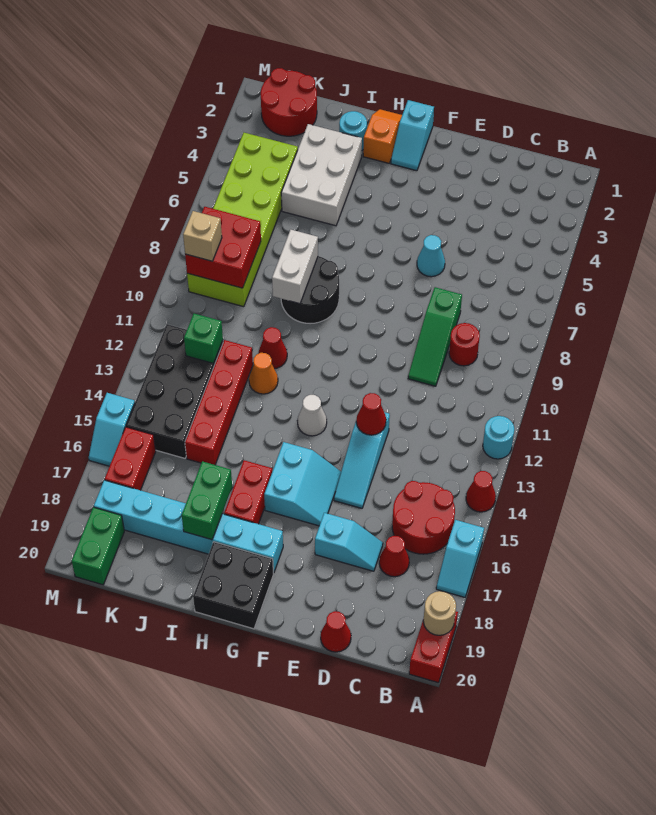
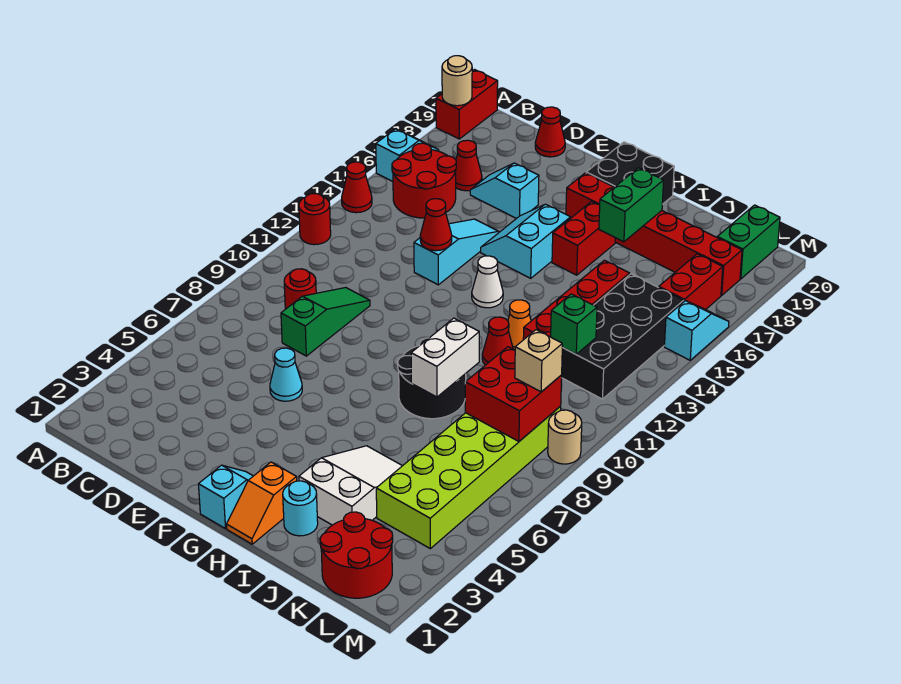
cyan round brick A12 level 1 -> red round brick A12 level 1
cyan brick G18:L18 level 1 -> red brick G18:L18 level 1
white brick I3:J5 level 1 -> white slope I3:J5 level 1 top 3
none -> tan round brick M9 level 1

